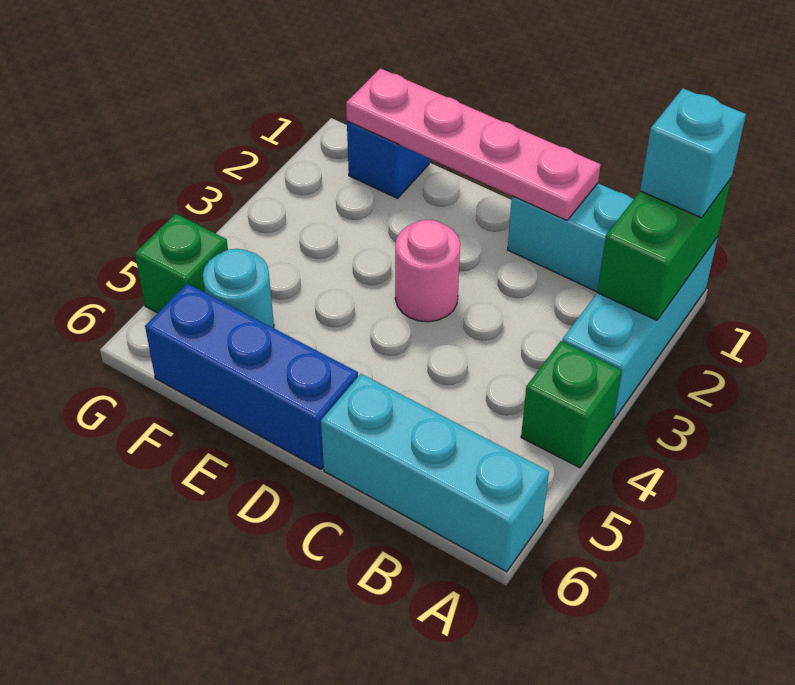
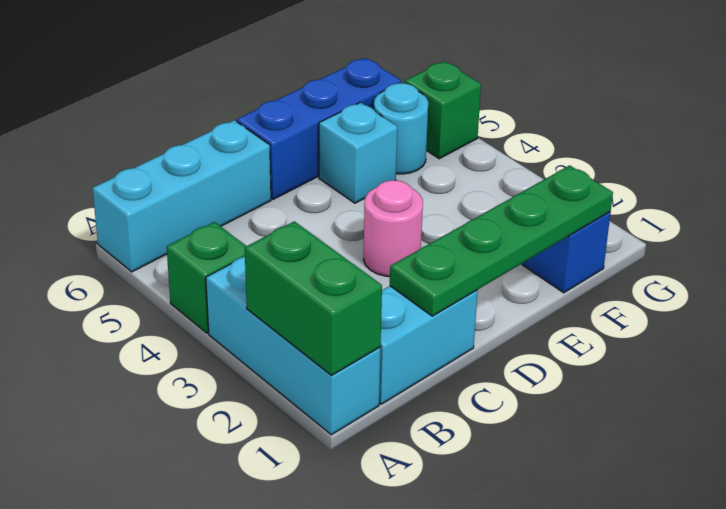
cyan brick A1 level 3 -> cyan brick E5 level 1
pink plate C1:F1 level 2 -> green plate C1:F1 level 2

